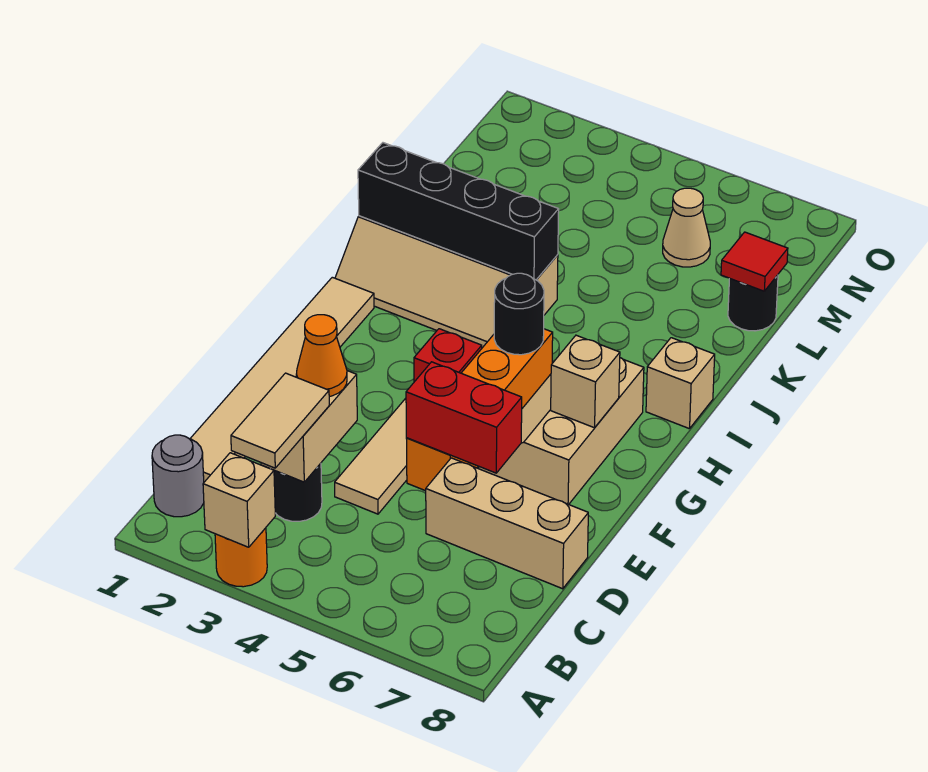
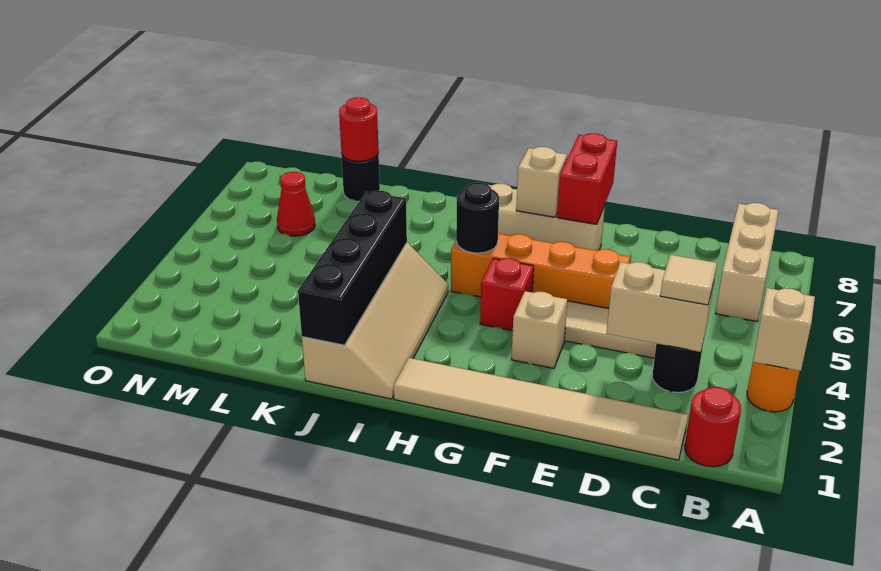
grey round brick B1 level 1 -> red round brick B1 level 1
tan tile B3:C3 level 3 -> tan tile C3 level 3
orange cone D3 level 3 -> none
tan brick D6:D8 level 1 -> tan brick B6:B8 level 1
red brick E5:E6 level 2 -> red brick F7:F8 level 2
tan brick I8 level 1 -> tan brick F3 level 1
red tile L8 level 2 -> red round brick L8 level 2
tan cone M6 level 1 -> red cone M6 level 1

